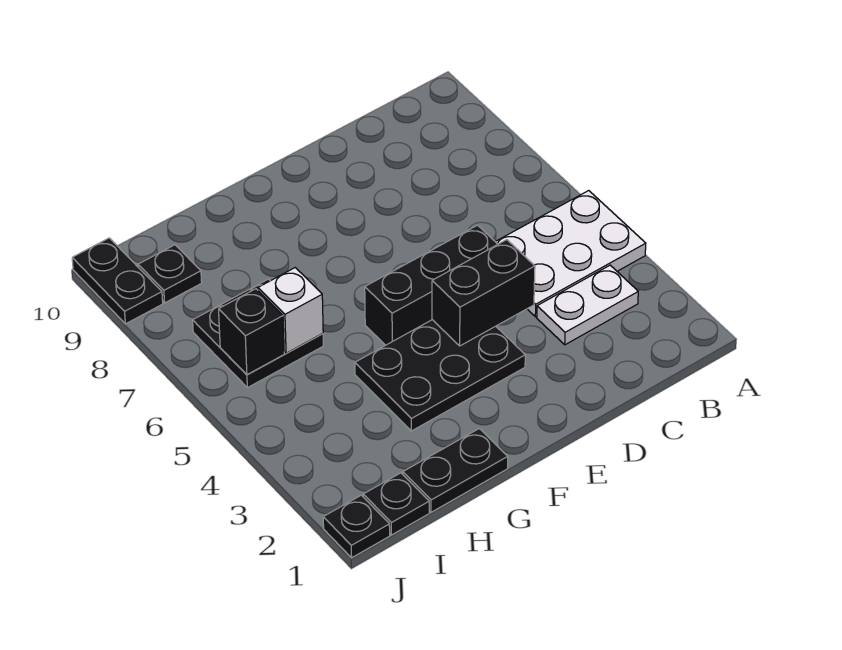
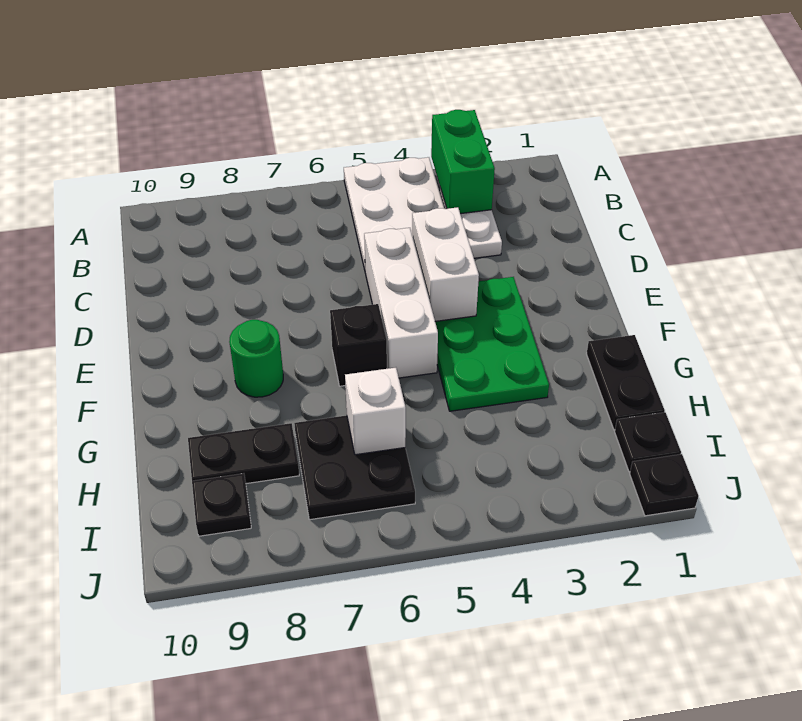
none -> green brick A3:B3 level 2
black brick D4:E4 level 2 -> white brick D4:E4 level 2
black brick D5:F5 level 1 -> white brick D5:F5 level 1
black plate E3:G4 level 1 -> green plate E3:G4 level 1
none -> green round brick F8 level 1
black brick I6 level 2 -> black brick F6 level 1
black plate J9:J10 level 1 -> black plate H8:H9 level 1

